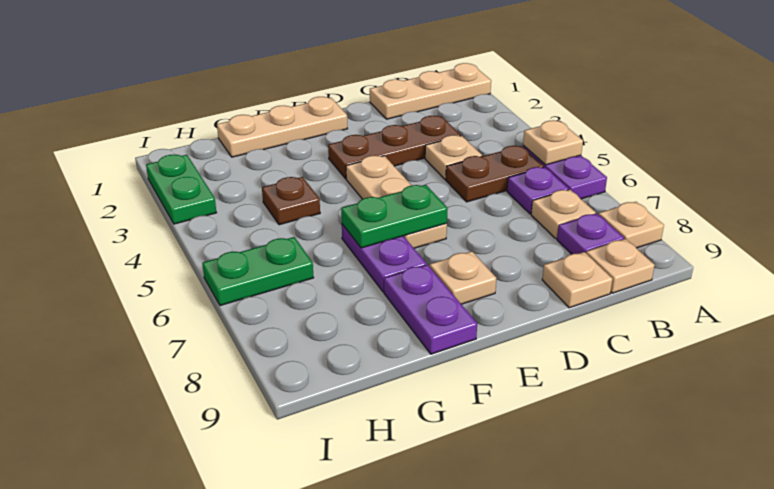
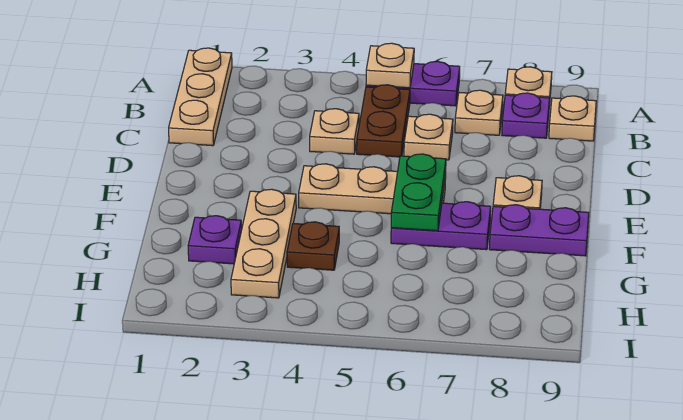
purple plate B6 level 1 -> purple plate G2 level 1
brown plate C3:E3 level 1 -> none
tan plate C9 level 1 -> tan plate C6 level 1
tan plate E1:G1 level 1 -> tan plate F3:H3 level 1
green plate H6:I6 level 1 -> none
green plate I2:I3 level 1 -> none

